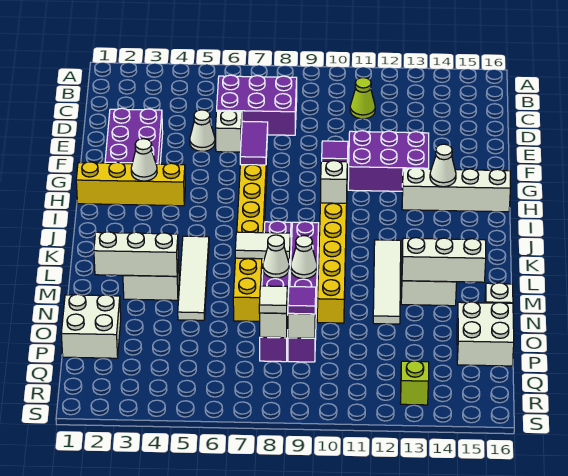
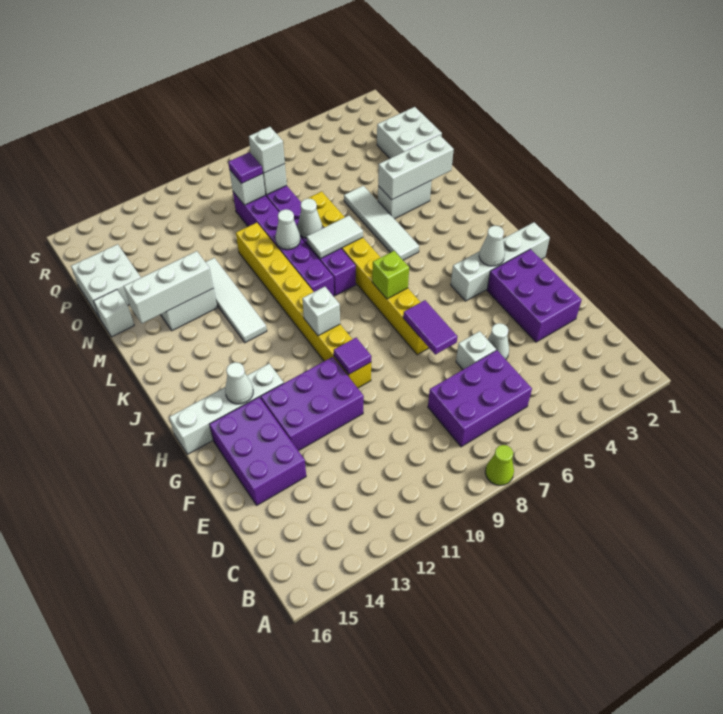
lime cone C11 level 1 -> lime cone A8 level 1
none -> purple brick E14:G15 level 1
yellow brick H1:H4 level 1 -> white brick H1:H4 level 1
white tile P8 level 3 -> white brick P8 level 3
lime brick R13 level 1 -> lime brick I7 level 2

